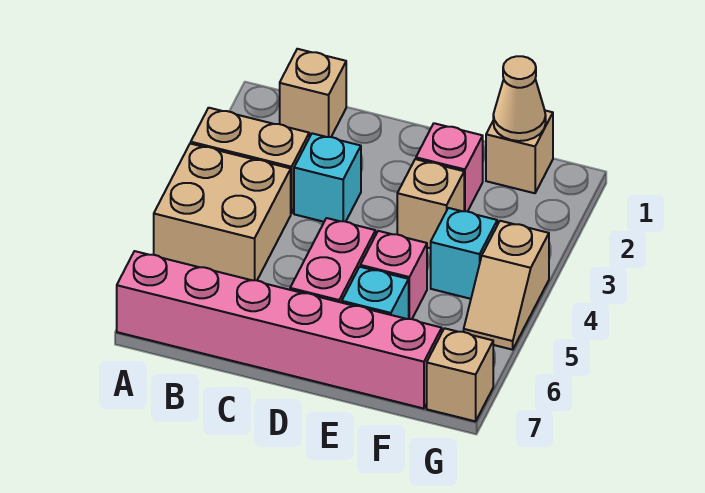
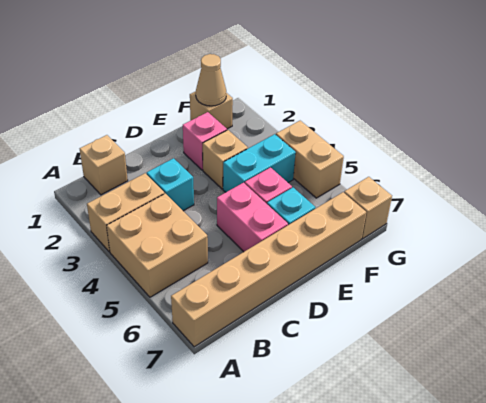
pink brick A7:F7 level 1 -> tan brick A7:F7 level 1
cyan brick F4 level 1 -> cyan brick E4:F4 level 1
tan slope G4:G5 level 1 top 4 -> tan brick G4:G5 level 1

